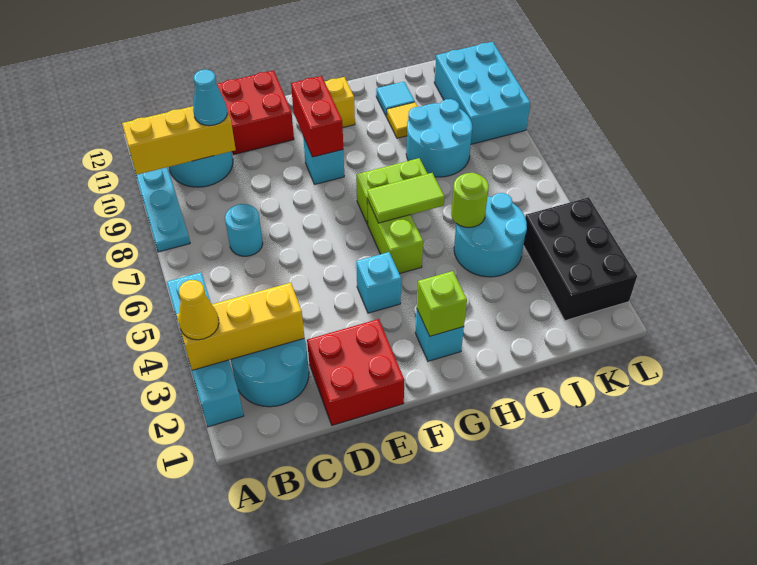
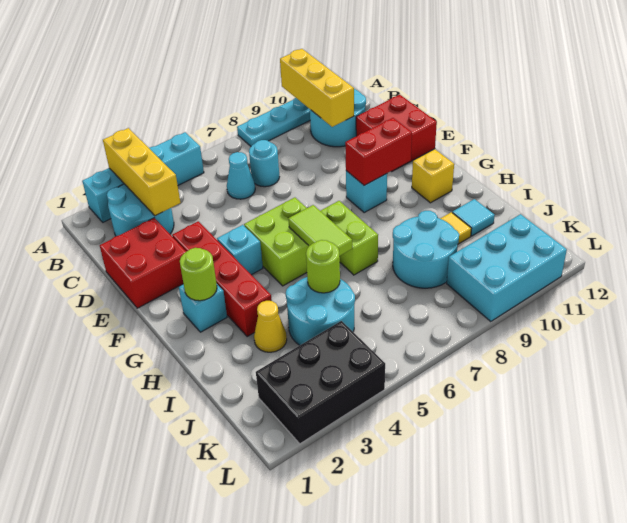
yellow cone A3 level 3 -> yellow cone I3 level 1
cyan cone C10 level 3 -> cyan cone C6 level 1
none -> red brick E3:H3 level 1
lime brick G2 level 2 -> lime round brick G2 level 2
lime brick G5:G6 level 1 -> lime brick F5:G6 level 1

